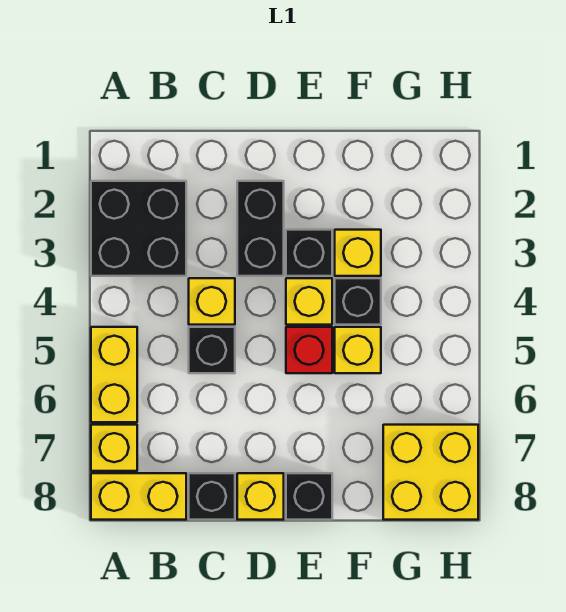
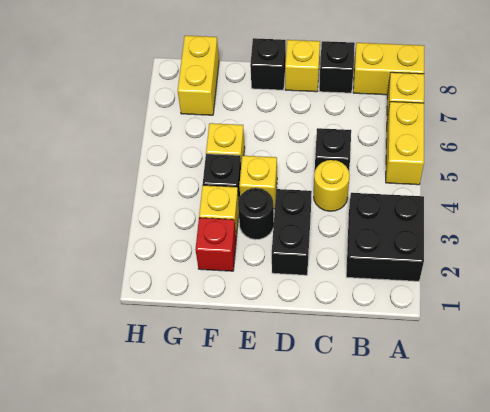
yellow brick C4 level 1 -> yellow round brick C4 level 1
black brick E3 level 1 -> black round brick E3 level 1
red brick E5 level 1 -> red brick F2 level 1
yellow brick G7:H8 level 1 -> yellow brick G7:G8 level 1

